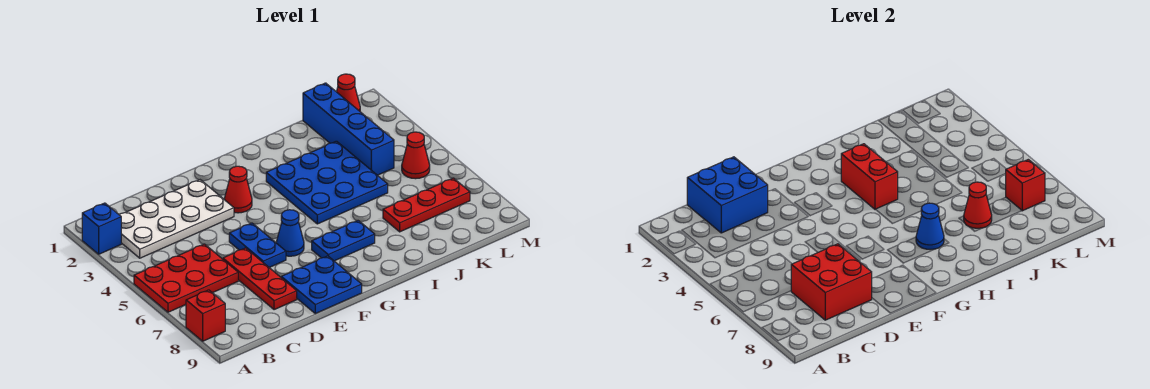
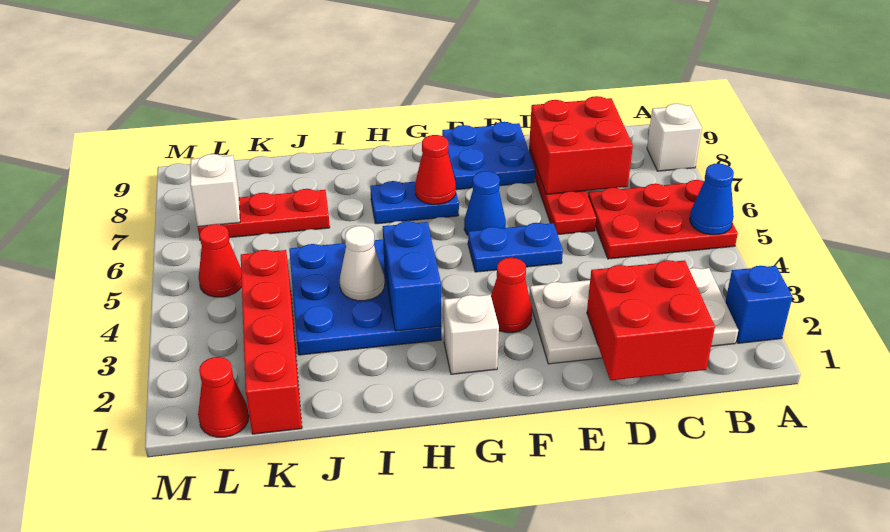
red brick A8 level 1 -> white brick A8 level 1
blue brick C1:D2 level 2 -> red brick C1:D2 level 2
blue plate E5:E6 level 1 -> blue plate E5:F5 level 1
none -> white brick G2 level 1
red brick H3:H4 level 2 -> blue brick H3:H4 level 2
blue cone H7 level 2 -> blue cone A5 level 2
none -> white cone I4 level 2
red cone J7 level 2 -> red cone G7 level 2
blue brick K1:K4 level 1 -> red brick K1:K4 level 1
red brick L7 level 2 -> white brick L7 level 2

